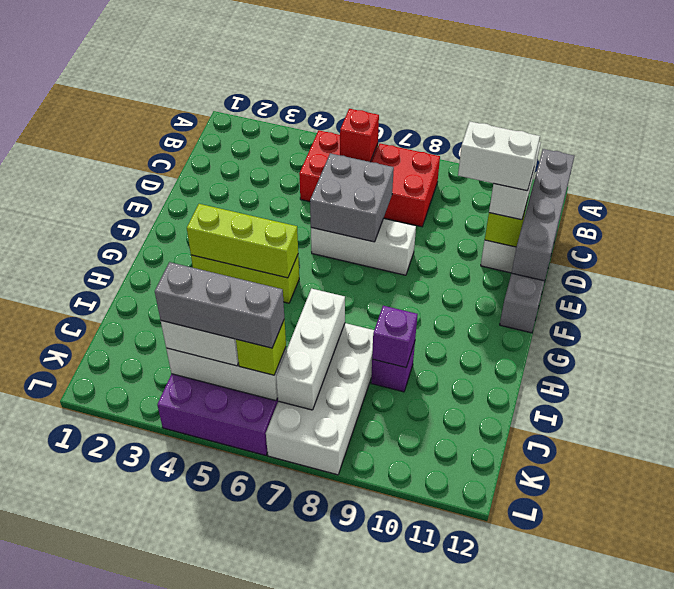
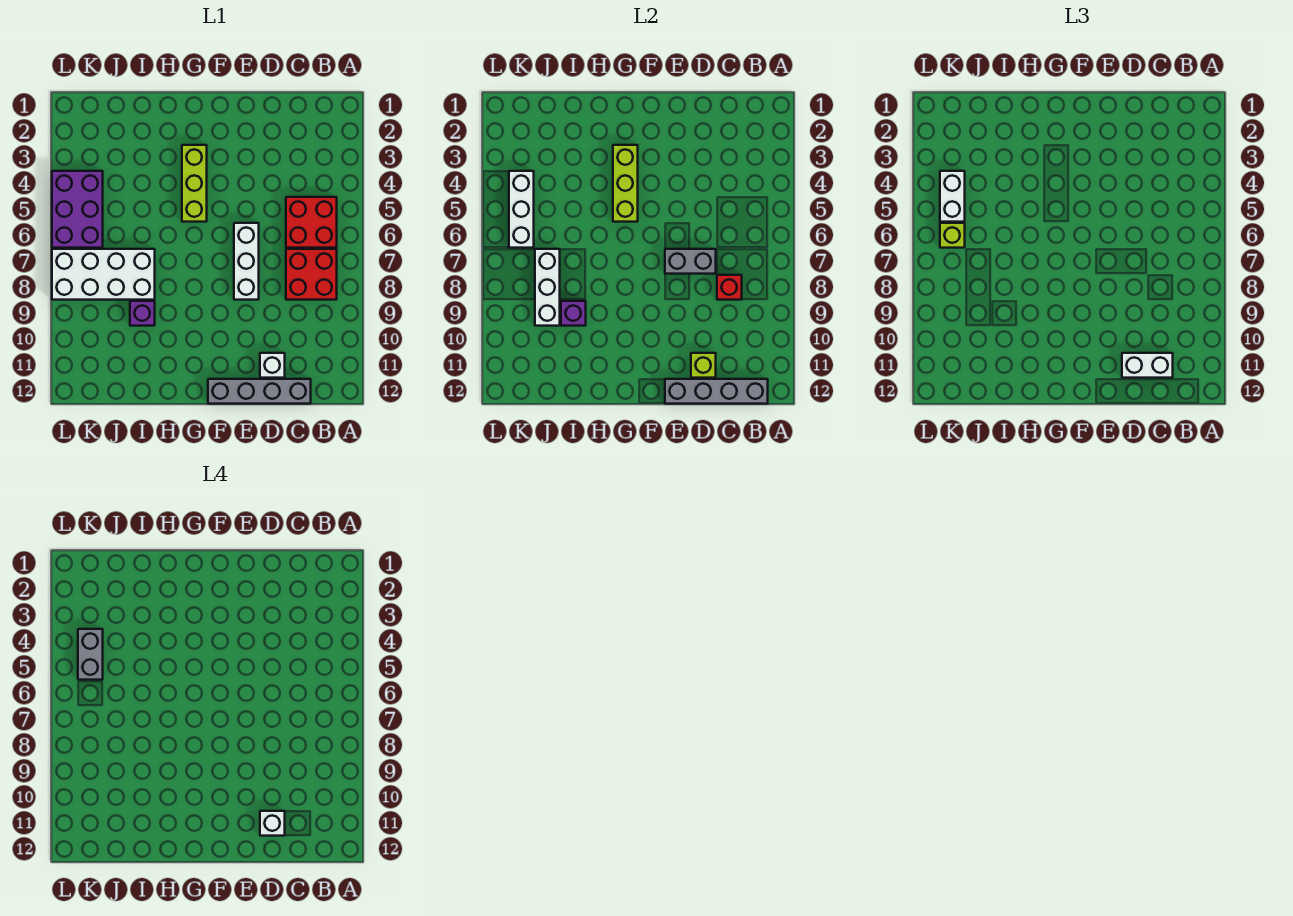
red brick B6 level 2 -> red brick C8 level 2
grey brick D6:E7 level 2 -> grey brick D7:E7 level 2
white brick D10:D11 level 4 -> white brick D11 level 4
white brick I7:K7 level 2 -> white brick J7:J9 level 2
grey brick K4:K6 level 4 -> grey brick K4:K5 level 4

